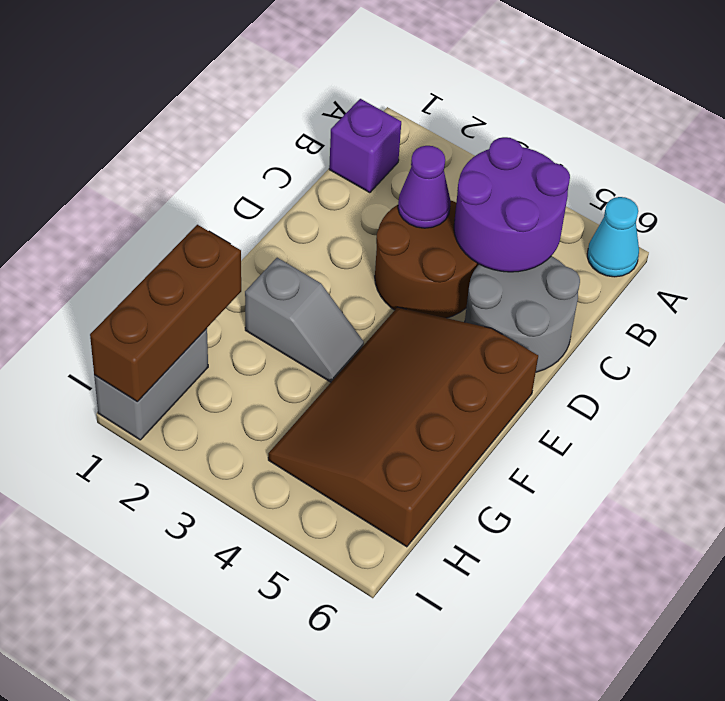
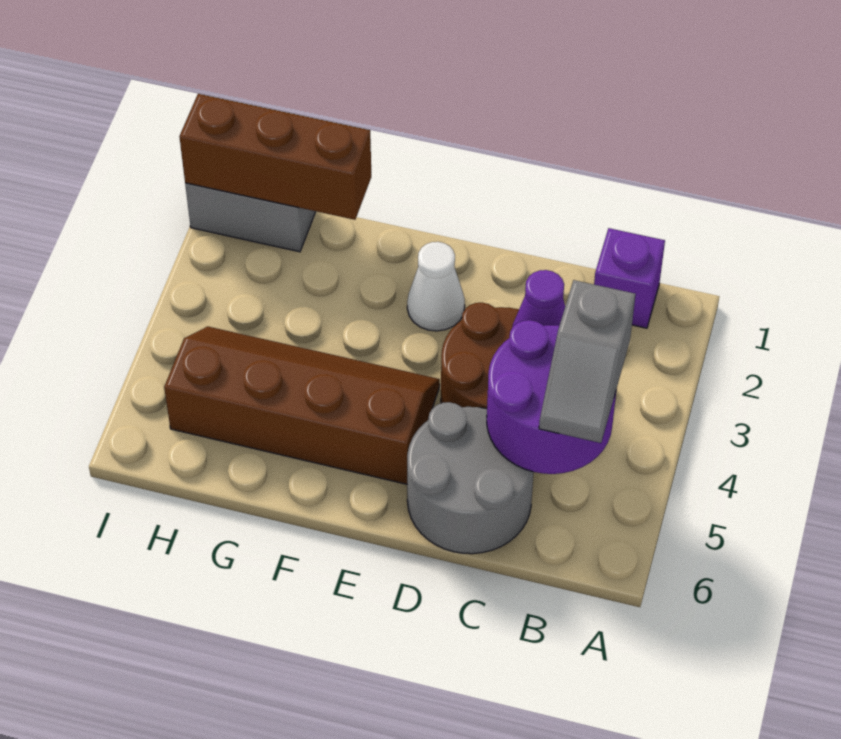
cyan cone A6 level 1 -> none
none -> white cone E2 level 1
brown slope E4:H6 level 1 top 6 -> brown slope E4:H5 level 1 top 5
grey slope F2:F3 level 1 top 2 -> grey slope B4:B5 level 3 top 4

